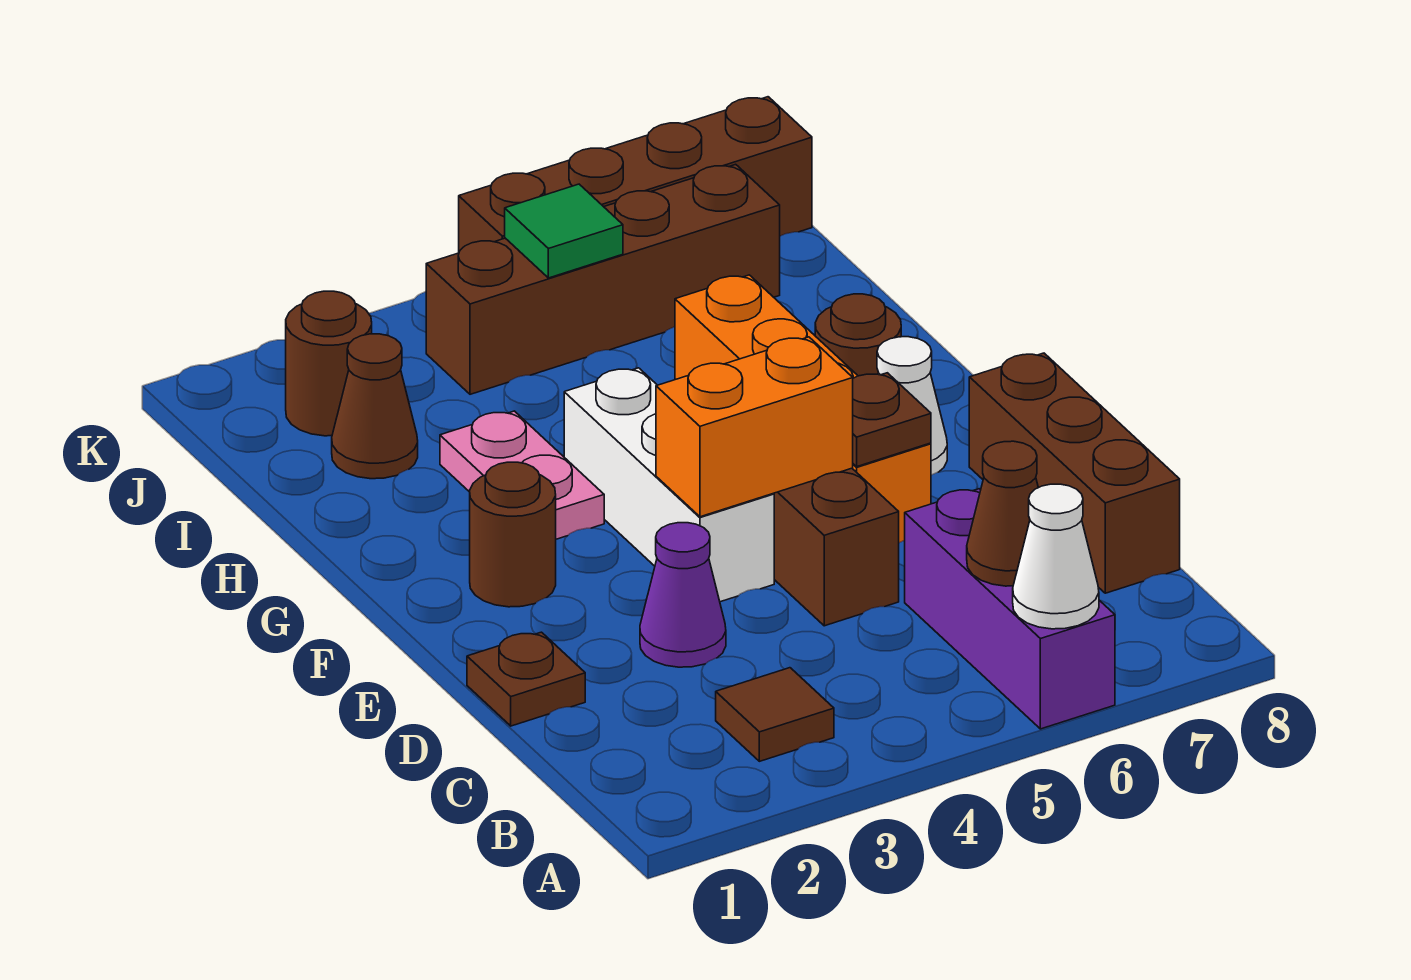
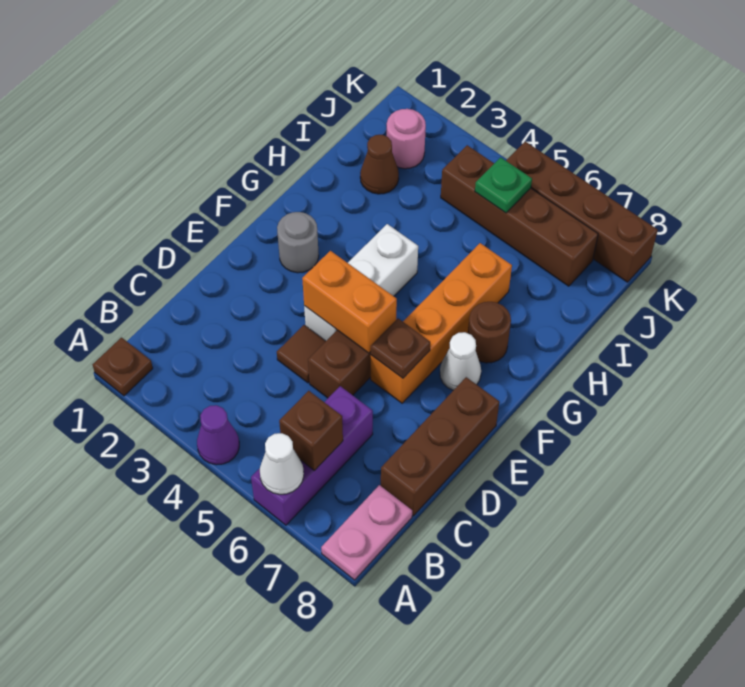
brown tile B3 level 1 -> brown tile D4 level 1
brown cone B6 level 2 -> brown brick B6 level 2
brown plate D1 level 1 -> brown plate A1 level 1
purple cone D3 level 1 -> purple cone A4 level 1
brown round brick F2 level 1 -> grey round brick F2 level 1
pink plate G3:H3 level 1 -> pink plate A8:B8 level 1
brown round brick J2 level 1 -> pink round brick J2 level 1
green tile J5 level 2 -> green plate J5 level 2

